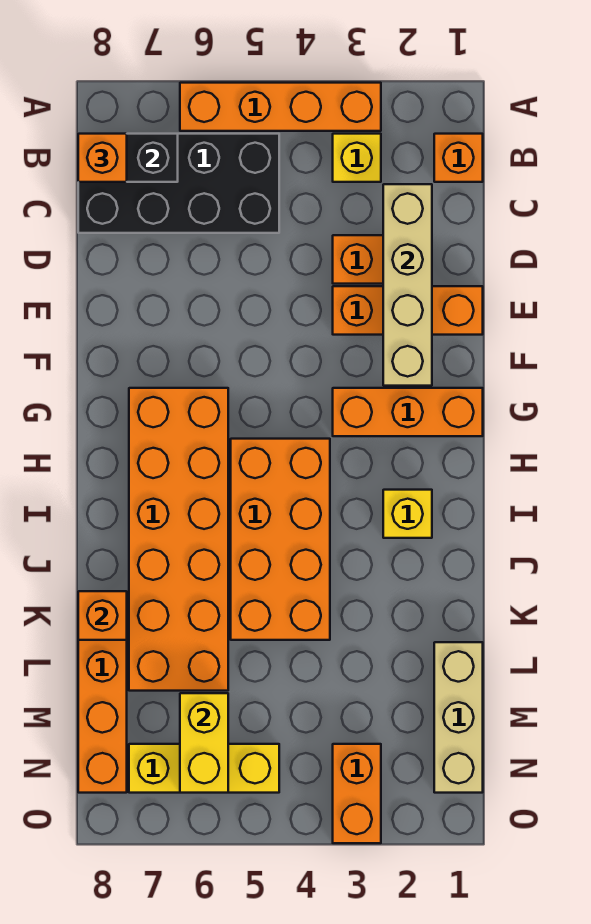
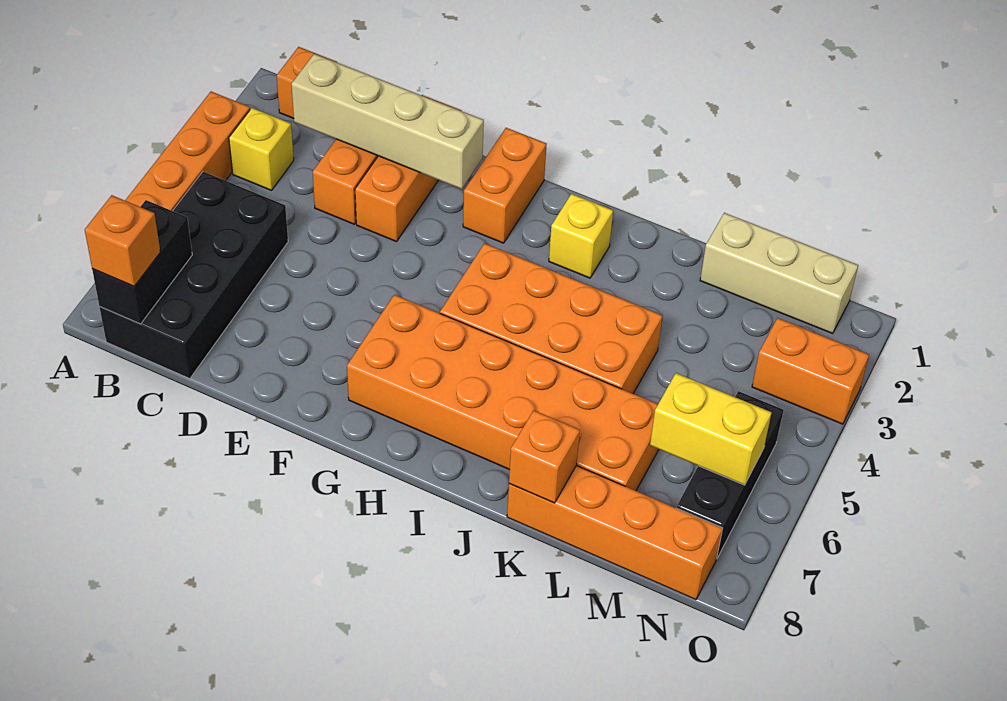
orange brick G1:G3 level 1 -> orange brick G1:G2 level 1
yellow brick N5:N7 level 1 -> black brick N5:N7 level 1

